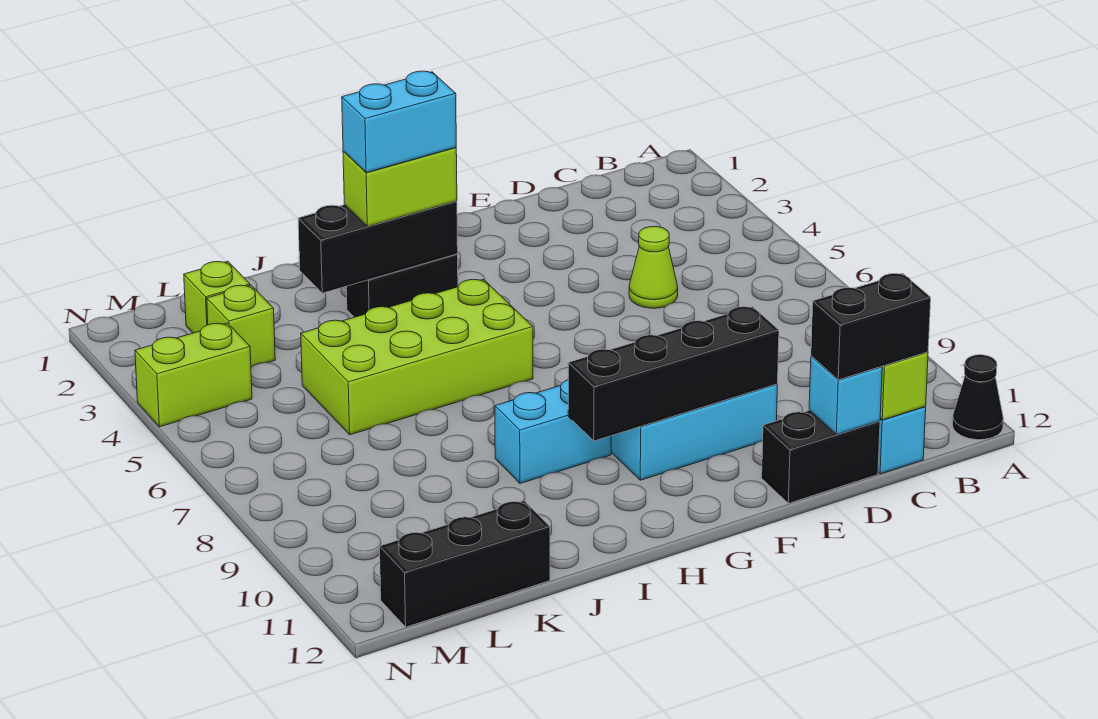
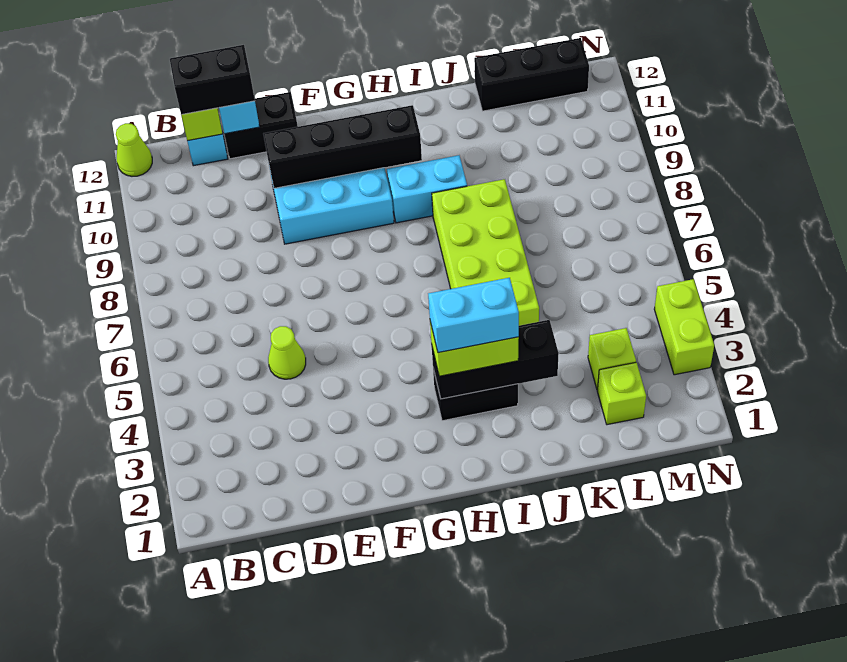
black cone A12 level 1 -> lime cone A12 level 1
lime brick H5:K6 level 1 -> lime brick I5:J8 level 1
lime brick M4:N4 level 1 -> lime brick N3:N4 level 1

